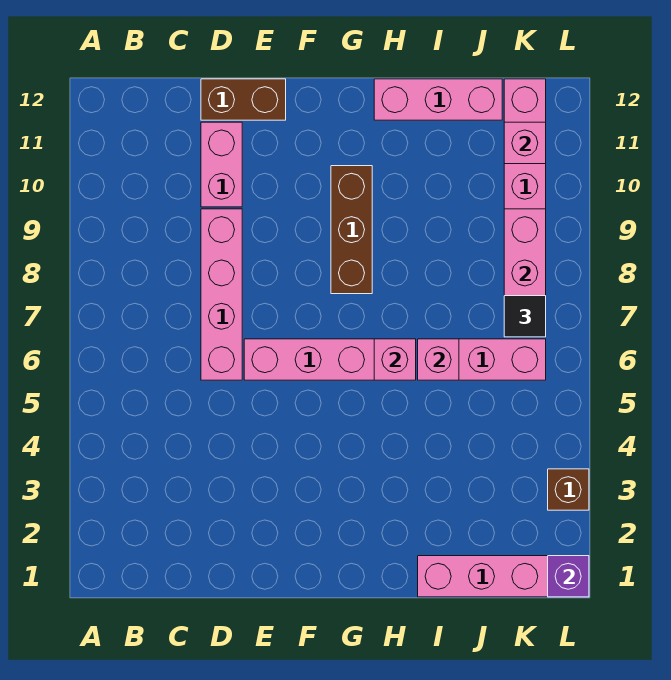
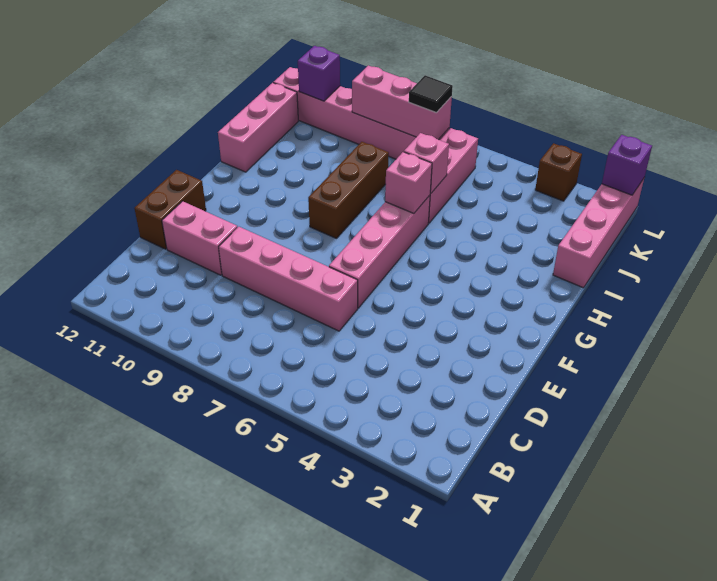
brown brick G8:G10 level 1 -> brown brick G8:I8 level 1
pink brick K11 level 2 -> purple brick K11 level 2

